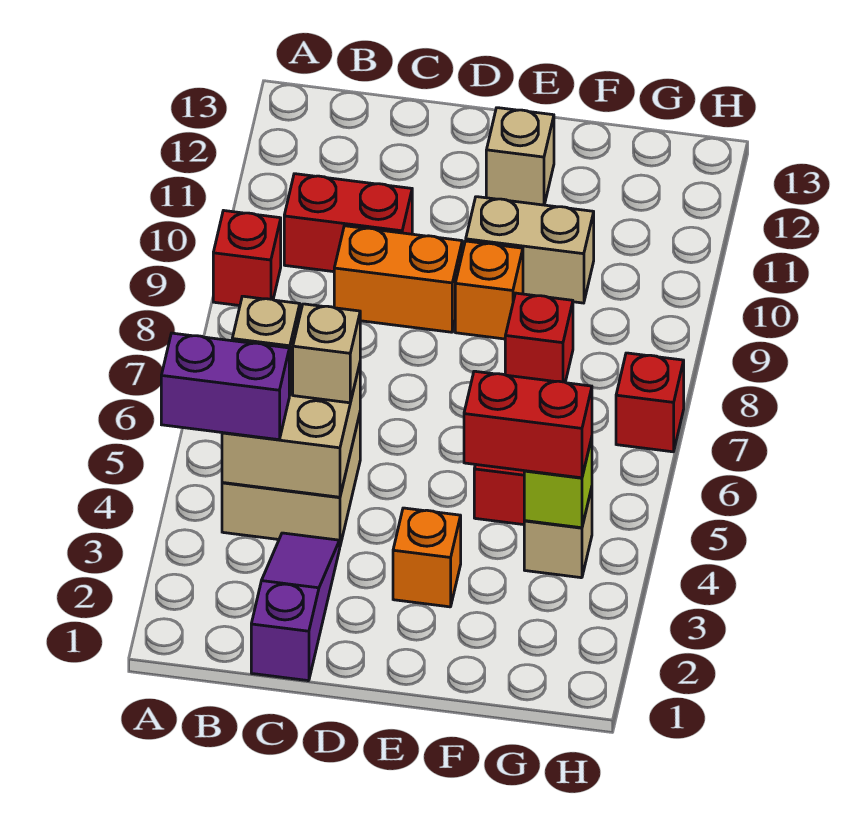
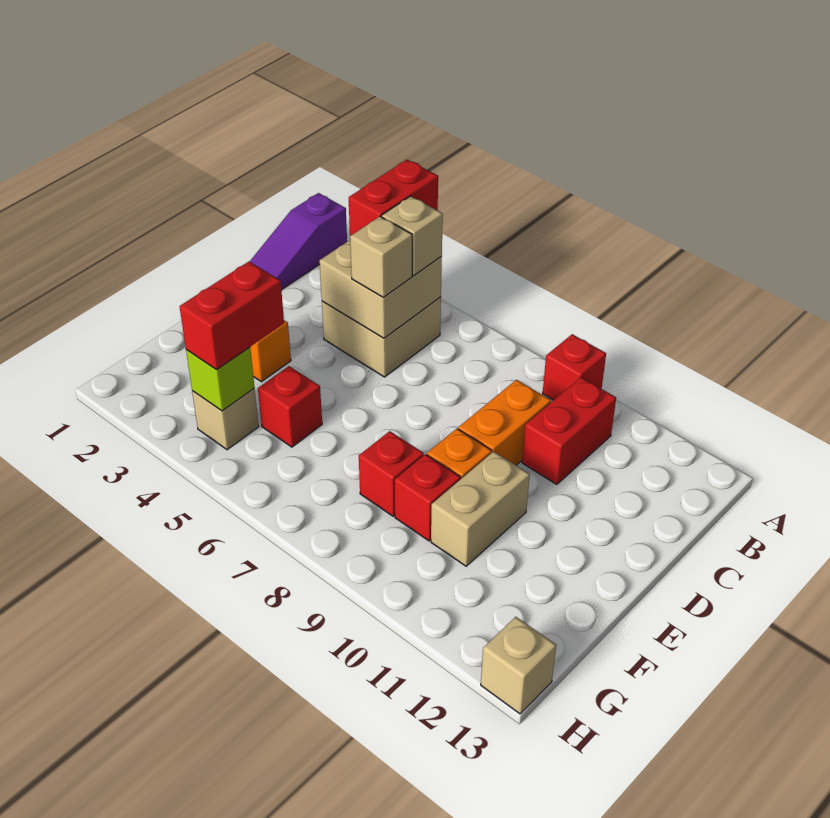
purple brick A4:B4 level 3 -> red brick A4:B4 level 3
purple slope C1:C3 level 1 top 1 -> purple slope A1:C1 level 1 top A
tan brick E12 level 1 -> tan brick H13 level 1
red brick H7 level 1 -> red brick F9 level 1

